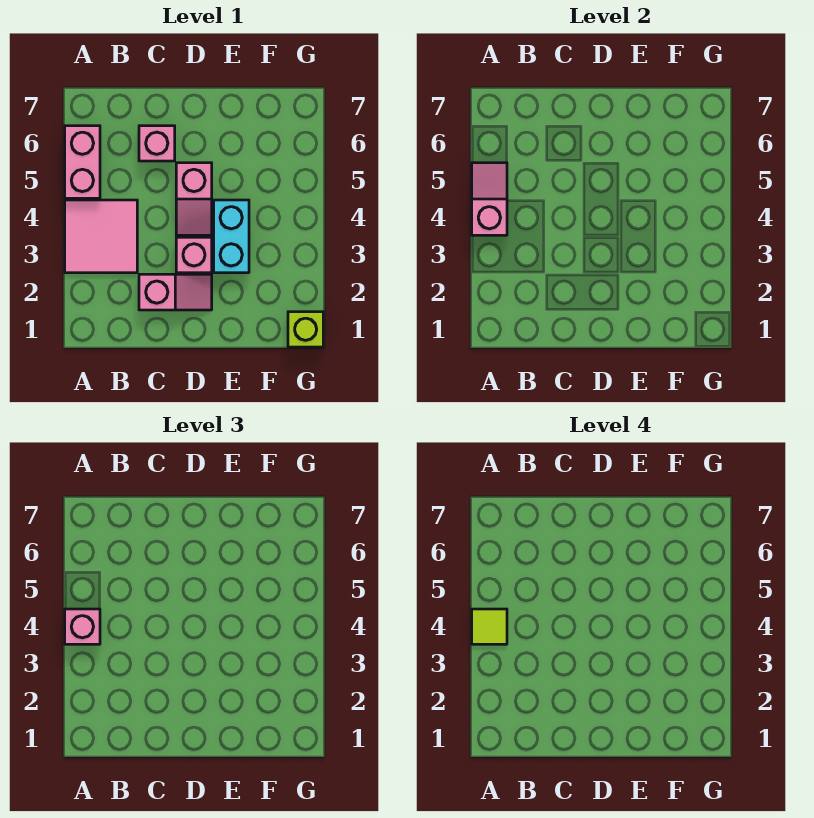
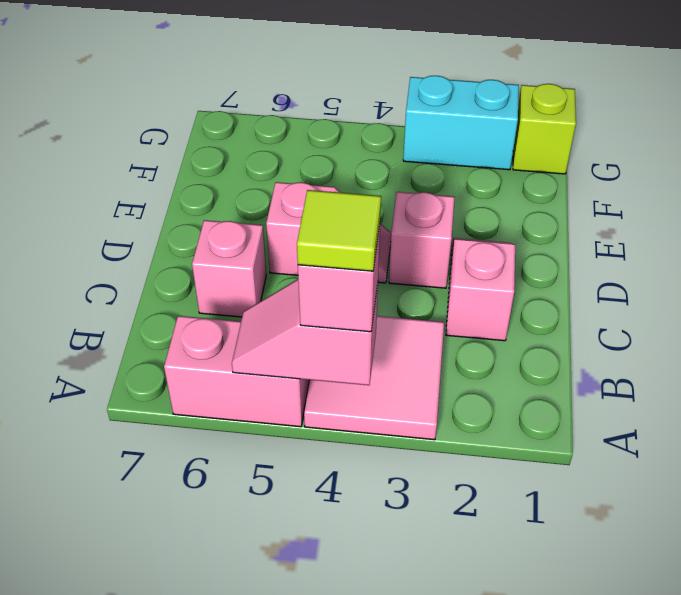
cyan brick E3:E4 level 1 -> cyan brick G2:G3 level 1

